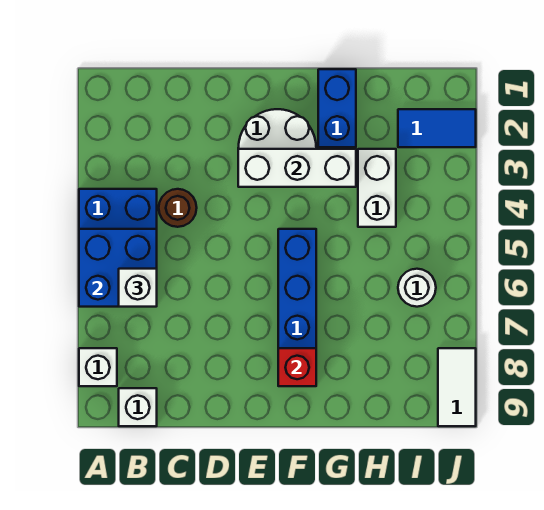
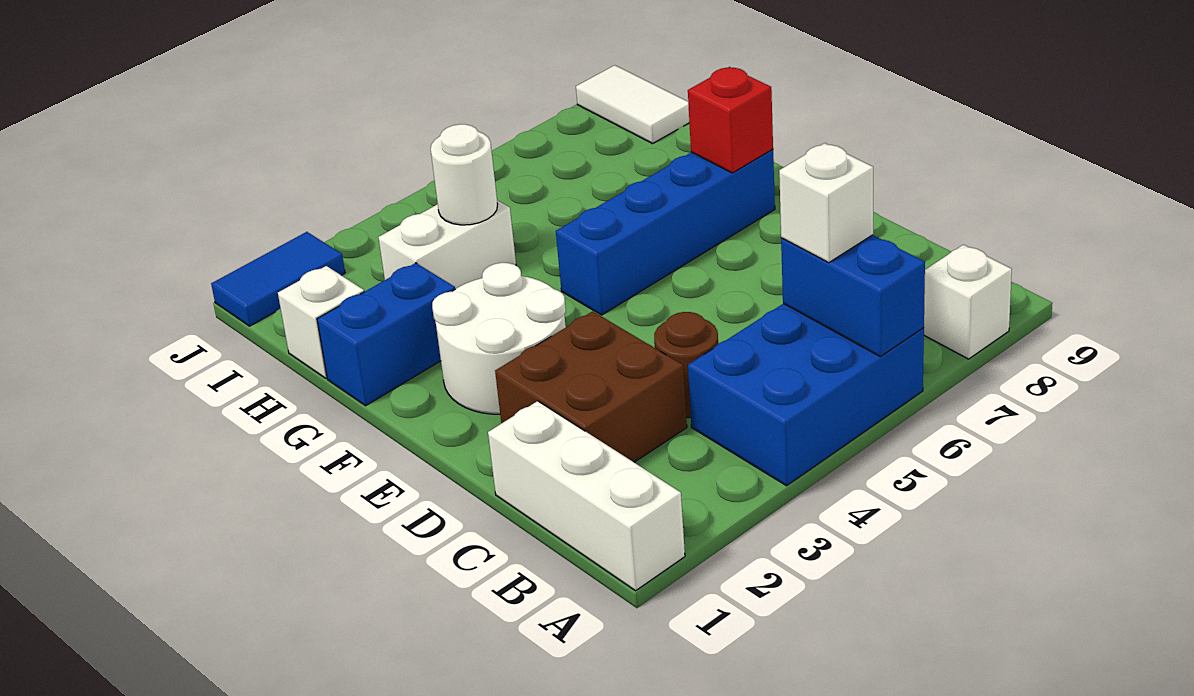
blue brick A5:B6 level 2 -> blue brick A6:B6 level 2
white brick B9 level 1 -> white brick H1 level 1
none -> brown brick C2:D3 level 1
white brick E3:G3 level 2 -> white brick A1:C1 level 1
blue tile I2:J2 level 1 -> blue tile J1:J2 level 1
white round brick I6 level 1 -> white round brick H4 level 2
white tile J8:J9 level 1 -> white tile I9:J9 level 1

